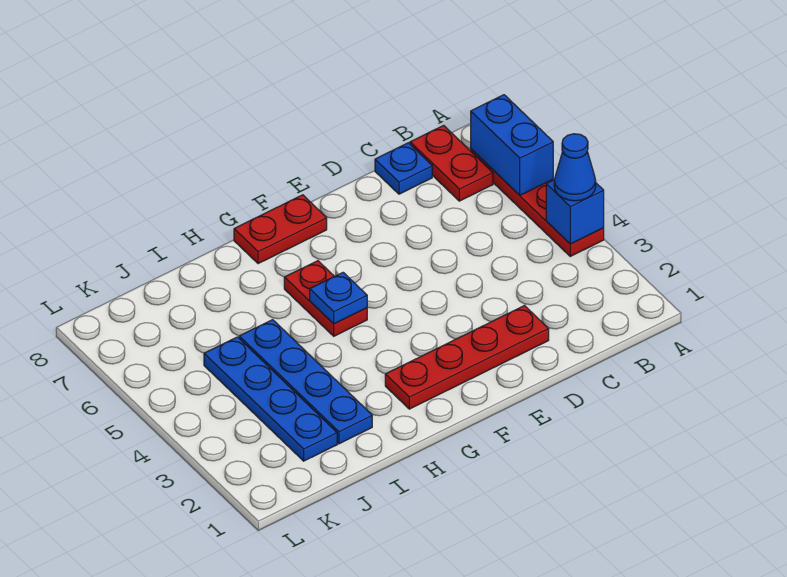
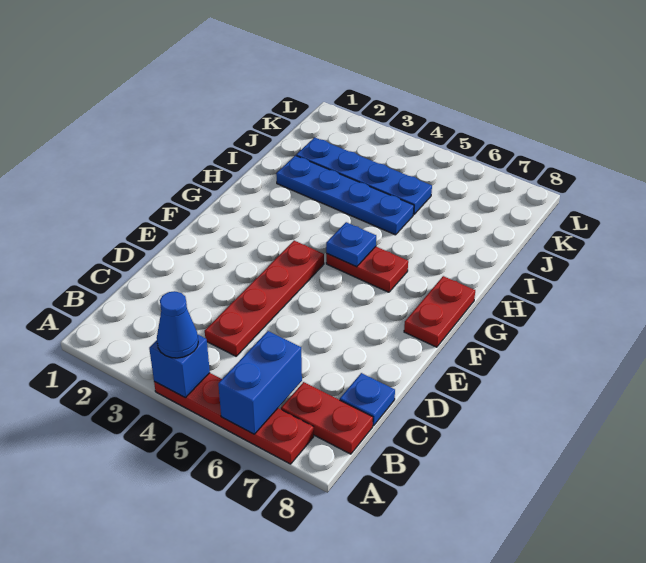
blue brick A6:A7 level 2 -> blue brick A6:B6 level 2
red plate D2:G2 level 1 -> red plate C4:F4 level 1

